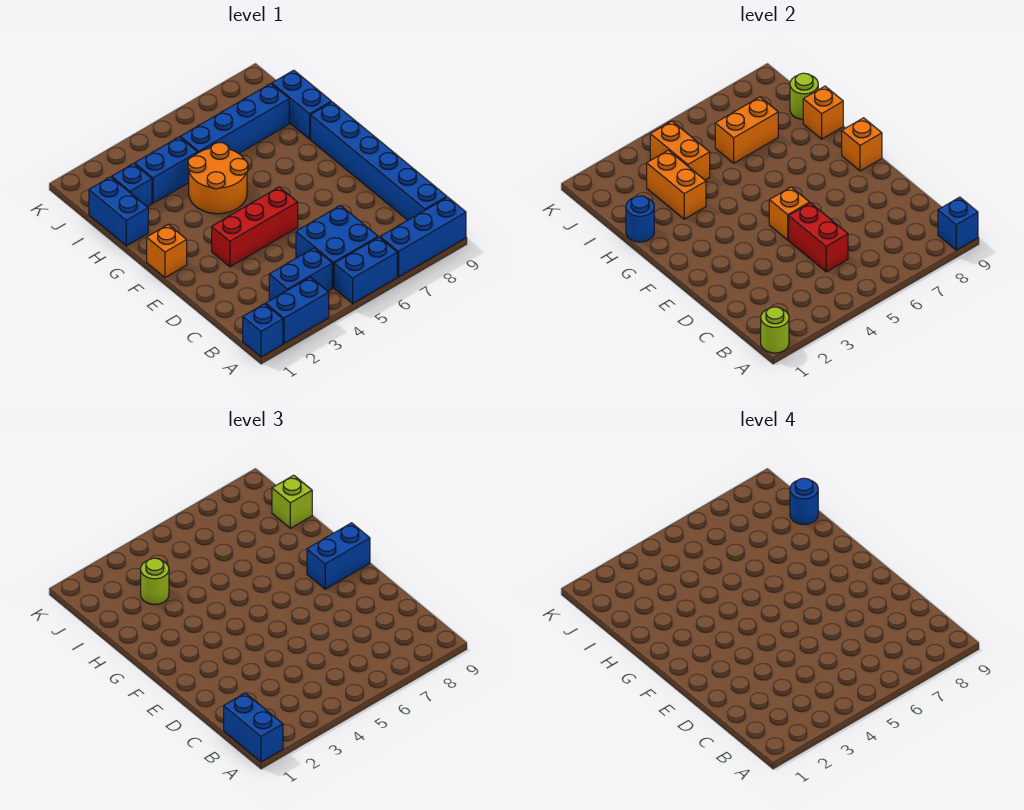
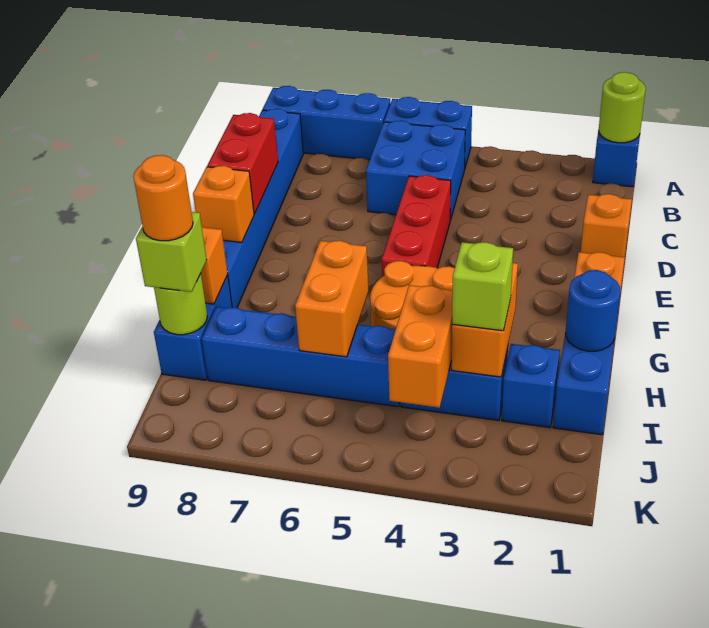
blue brick A1:B1 level 3 -> none
blue brick A2:A3 level 1 -> none
blue brick A9 level 2 -> none
blue brick B3:B4 level 1 -> none
red brick C5:D5 level 2 -> red brick D9:E9 level 2
red brick E3:E5 level 1 -> red brick D5:F5 level 1
orange brick E5 level 2 -> orange brick D1 level 1
blue brick F8:F9 level 3 -> none
lime round brick I3 level 3 -> lime brick I3 level 3
orange brick I6:I7 level 2 -> orange brick H6:I6 level 2
blue round brick I9 level 4 -> orange round brick I9 level 4

